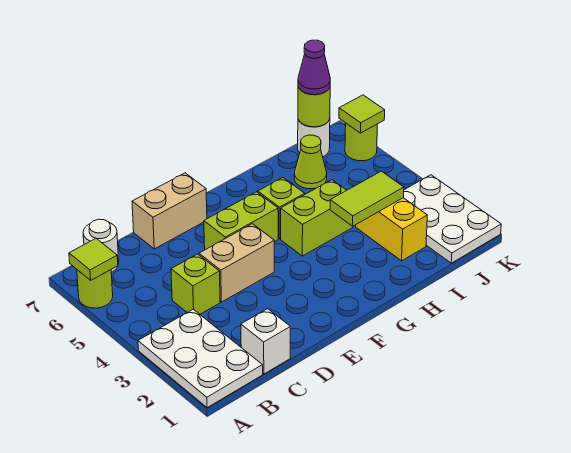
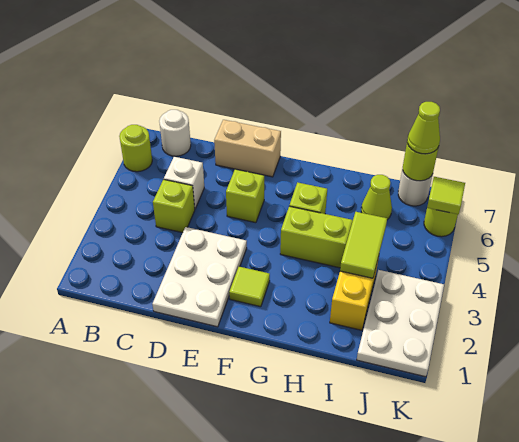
white plate A1:B3 level 1 -> white plate D1:E3 level 1
lime tile A6 level 2 -> lime tile F2 level 1
white brick C1 level 1 -> white brick C5 level 1
tan brick D4:E4 level 1 -> none
lime brick E5:F5 level 1 -> lime brick E5 level 1
lime tile H3:I3 level 2 -> lime tile I3:I4 level 2
purple cone J7 level 3 -> lime cone J7 level 3

